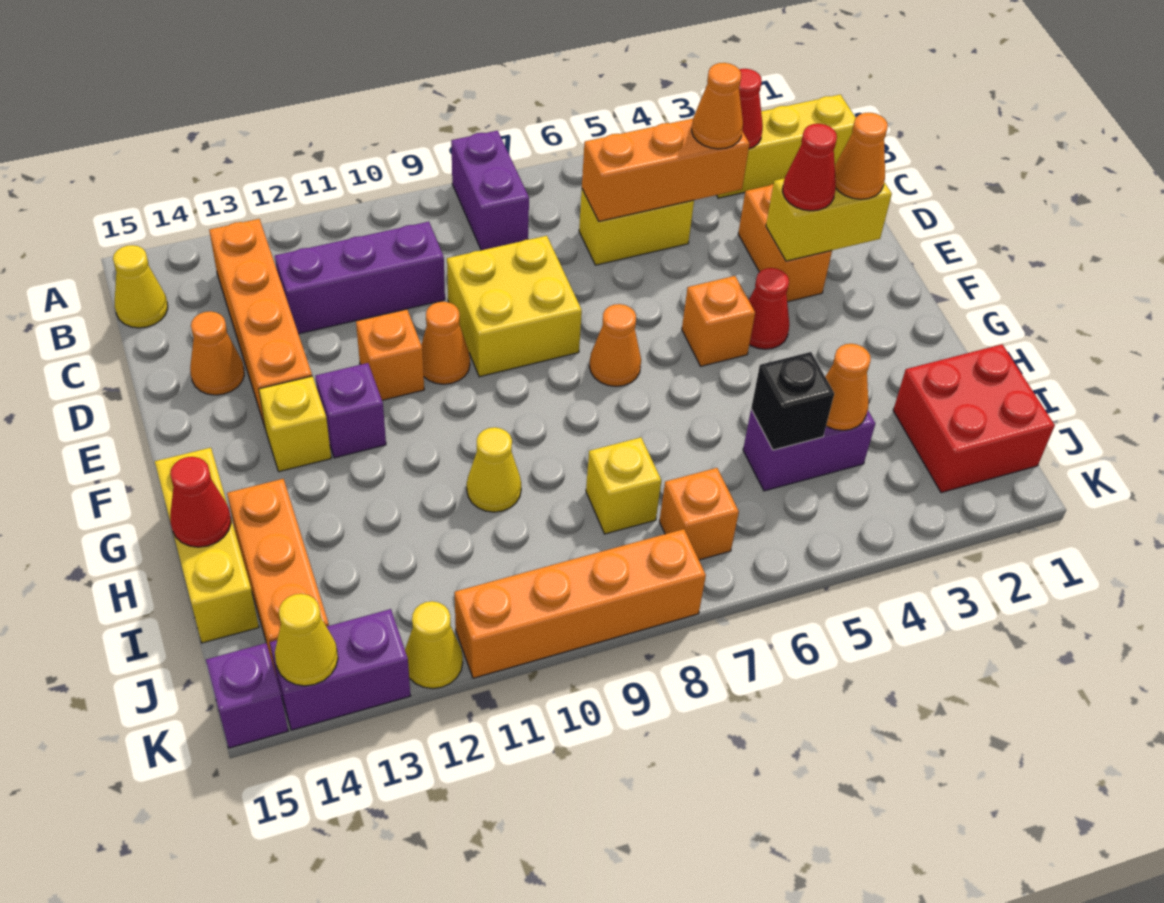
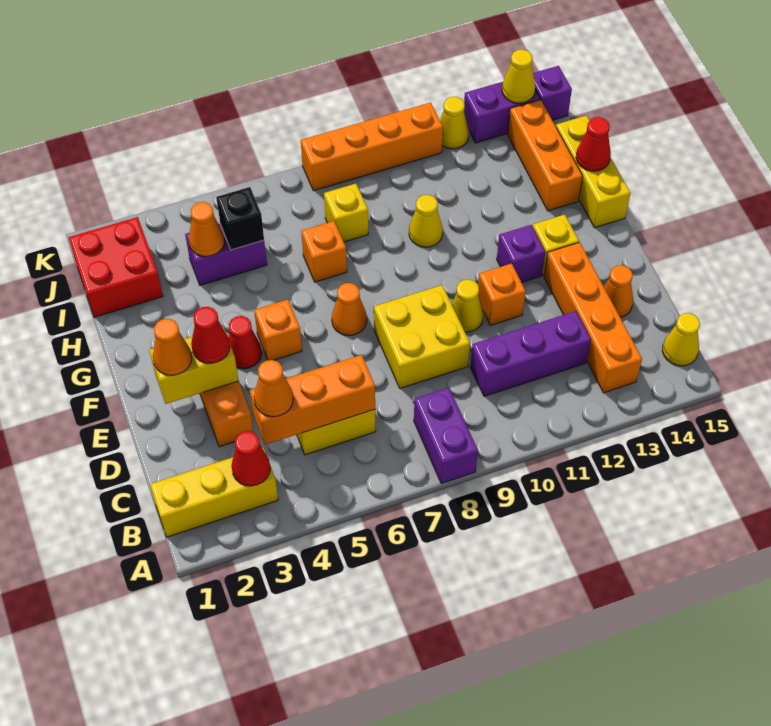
orange cone E10 level 1 -> yellow cone E10 level 1
orange brick J7 level 1 -> orange brick H7 level 1

